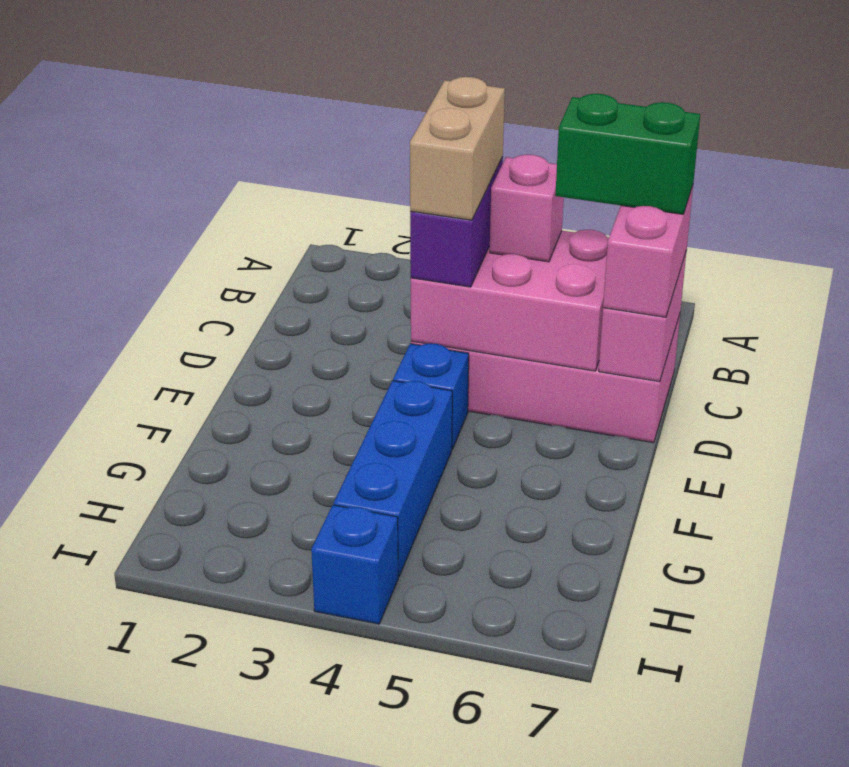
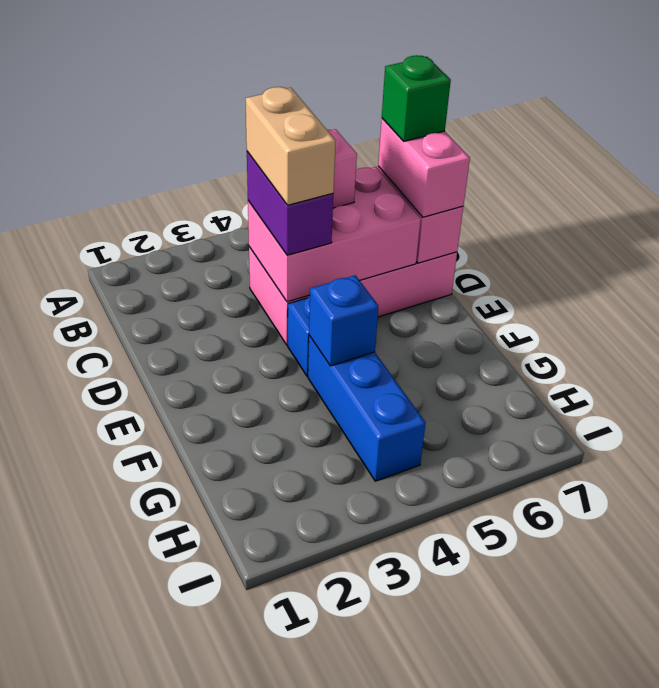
green brick C6:C7 level 4 -> green brick C7 level 4
blue brick I4 level 1 -> blue brick F4 level 2

